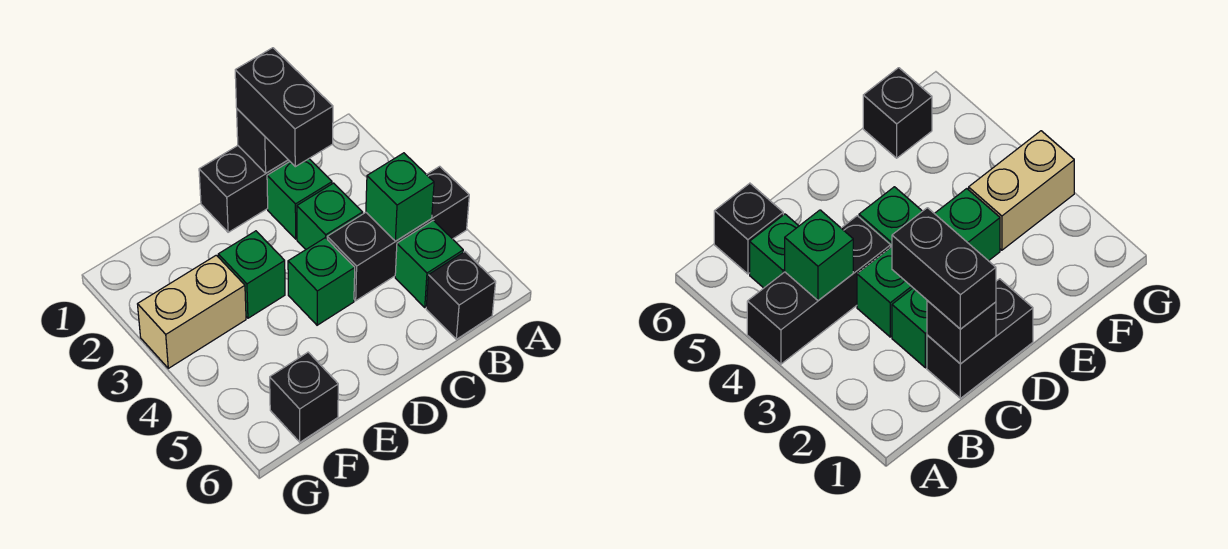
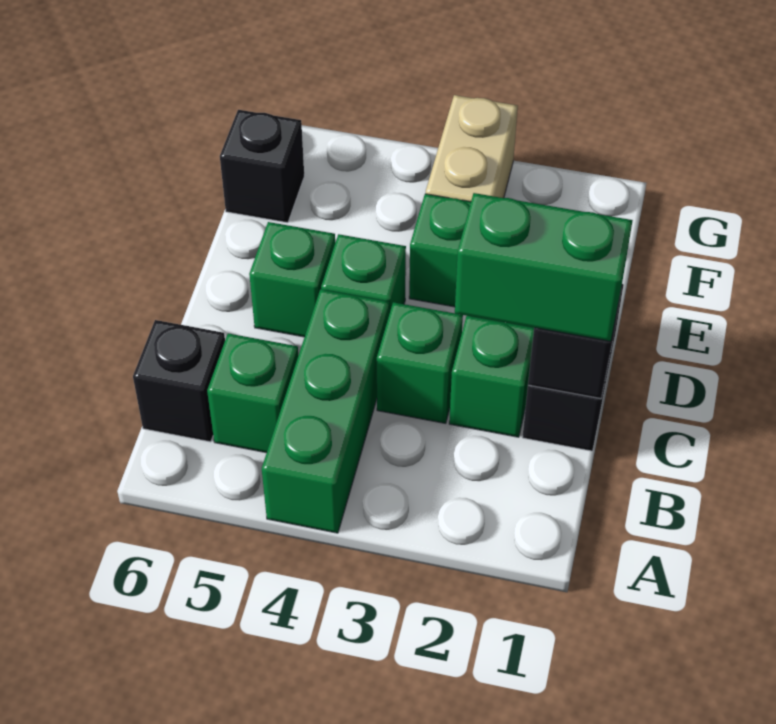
black brick A4:C4 level 1 -> green brick A4:C4 level 1
green brick B4 level 2 -> green brick D5 level 1
black brick C1:C2 level 3 -> green brick C1:C2 level 3

